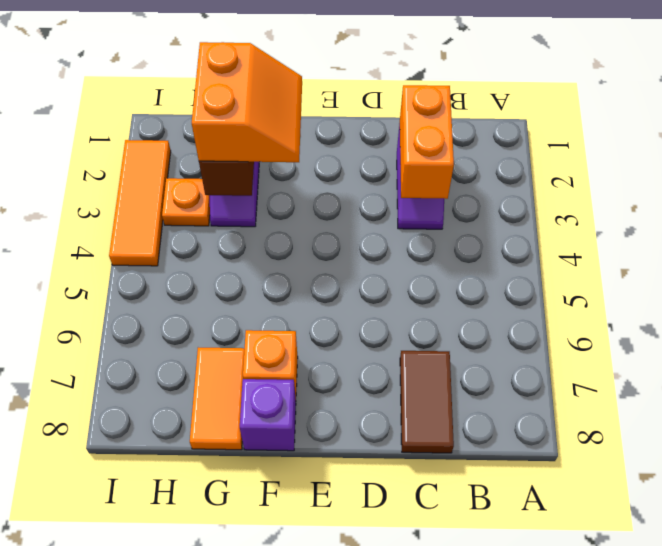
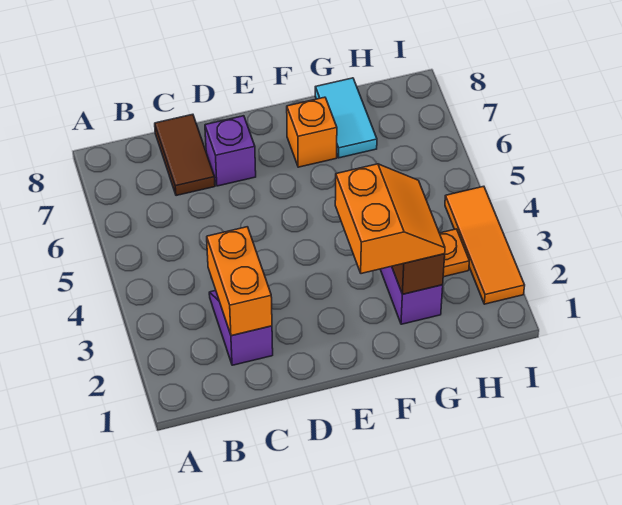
orange slope F2:G3 level 3 top G -> orange slope F2:G3 level 3 top F
purple brick F8 level 1 -> purple brick D7 level 1
orange tile G7:G8 level 1 -> cyan tile G7:G8 level 1

